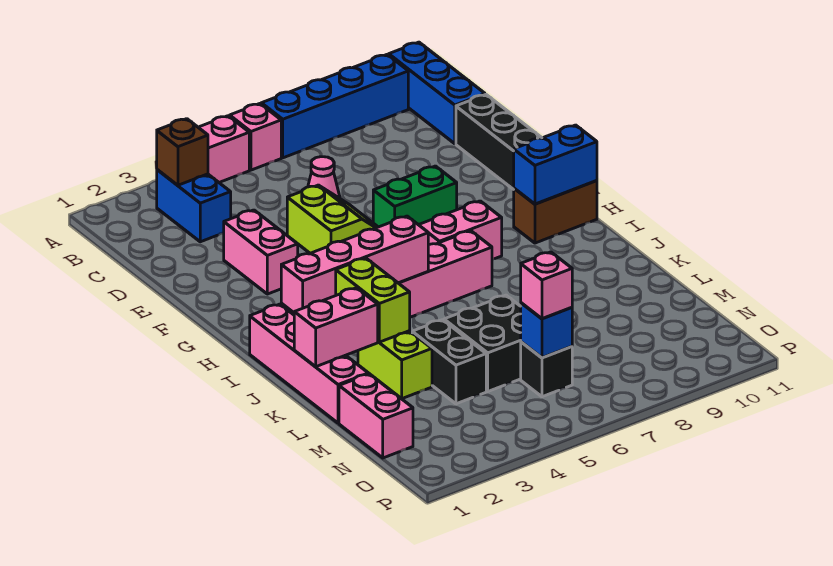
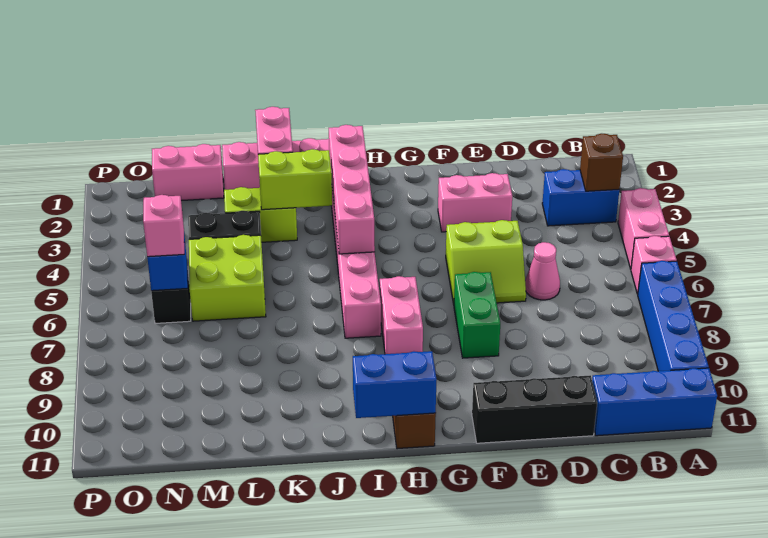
blue brick H10:H11 level 2 -> blue brick H11:I11 level 2
black brick L5:M6 level 1 -> lime brick L5:M6 level 1

